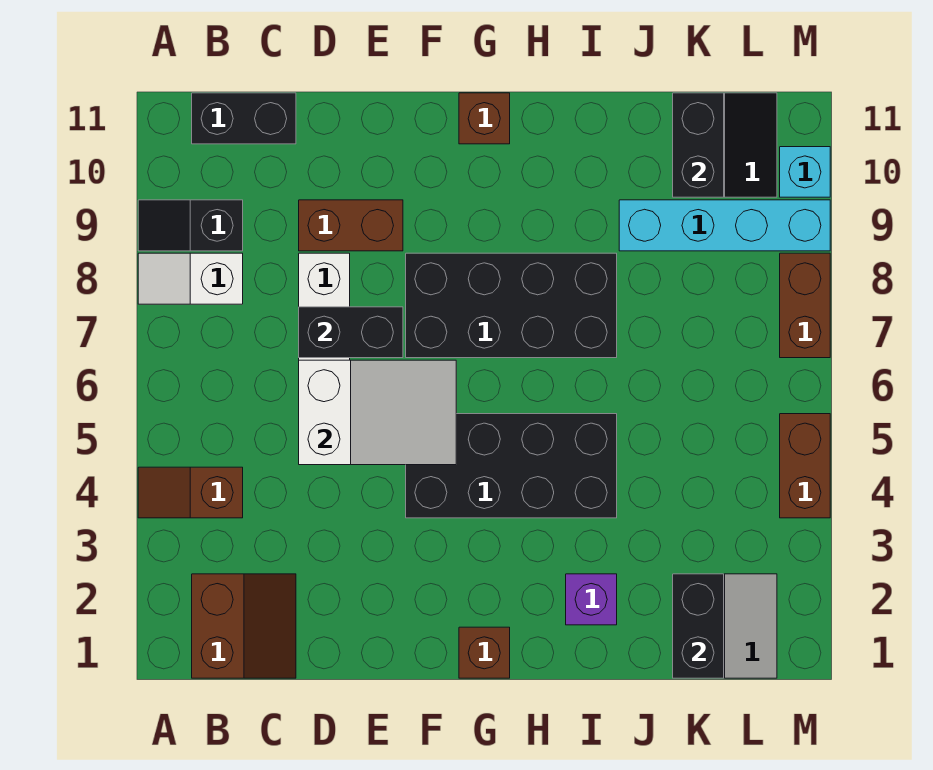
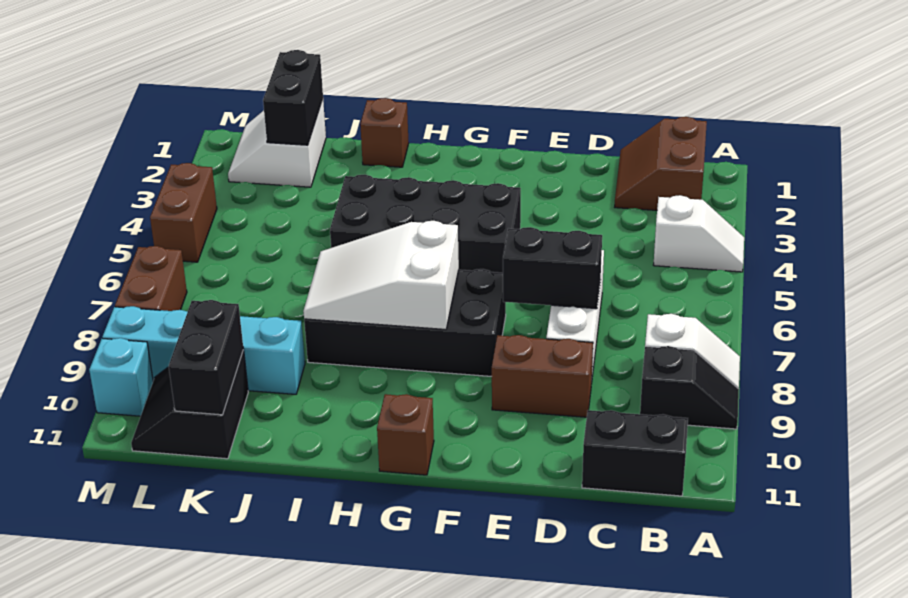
brown slope A4:B4 level 1 top B -> white slope A4:B4 level 1 top B
white slope D5:F6 level 2 top D -> white slope G7:I8 level 2 top G
brown brick G1 level 1 -> brown brick I1 level 1
purple brick I2 level 1 -> none

